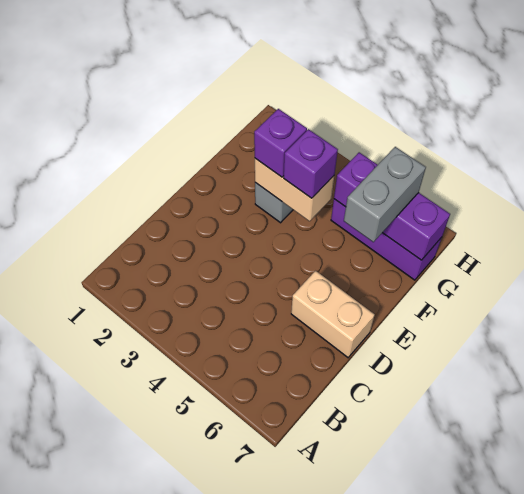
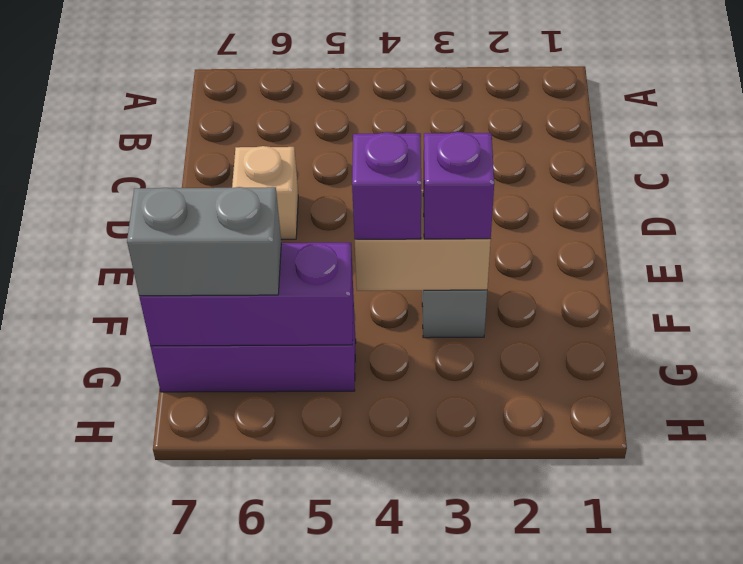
tan brick D6:D7 level 1 -> tan brick D6 level 1
grey brick F6:G6 level 3 -> grey brick G6:G7 level 3

